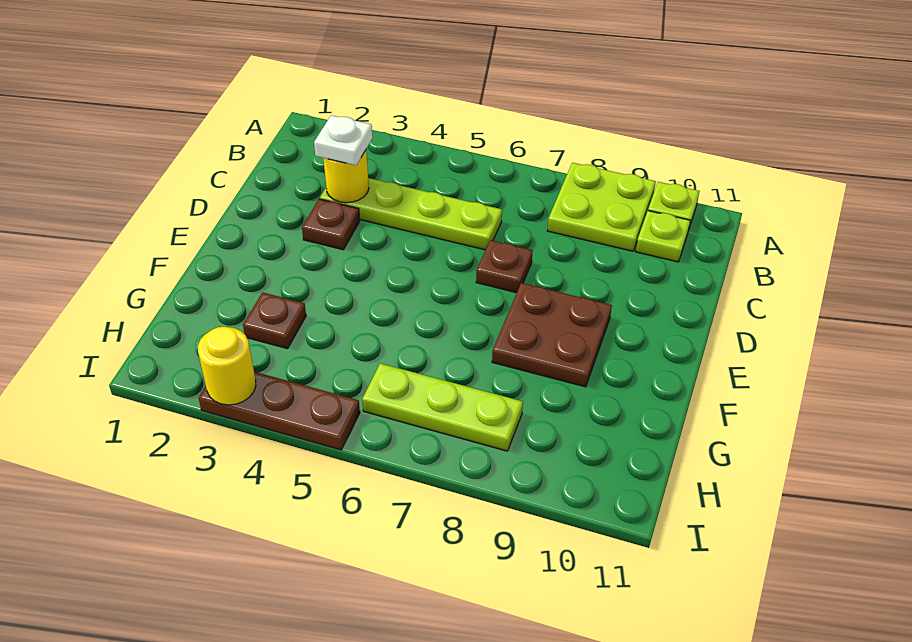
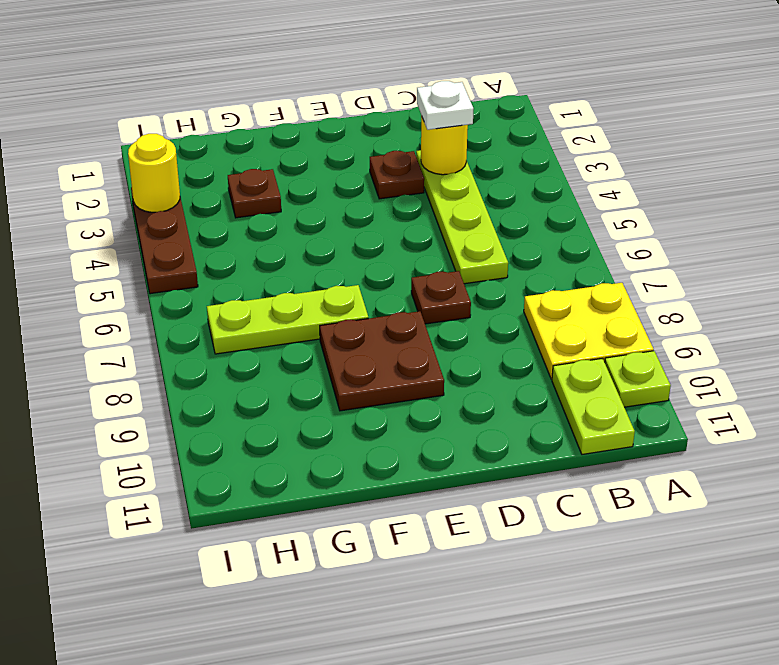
lime plate A8:B9 level 1 -> yellow plate A8:B9 level 1
lime plate B10 level 1 -> lime plate B10:B11 level 1
lime plate H6:H8 level 1 -> lime plate F7:H7 level 1

